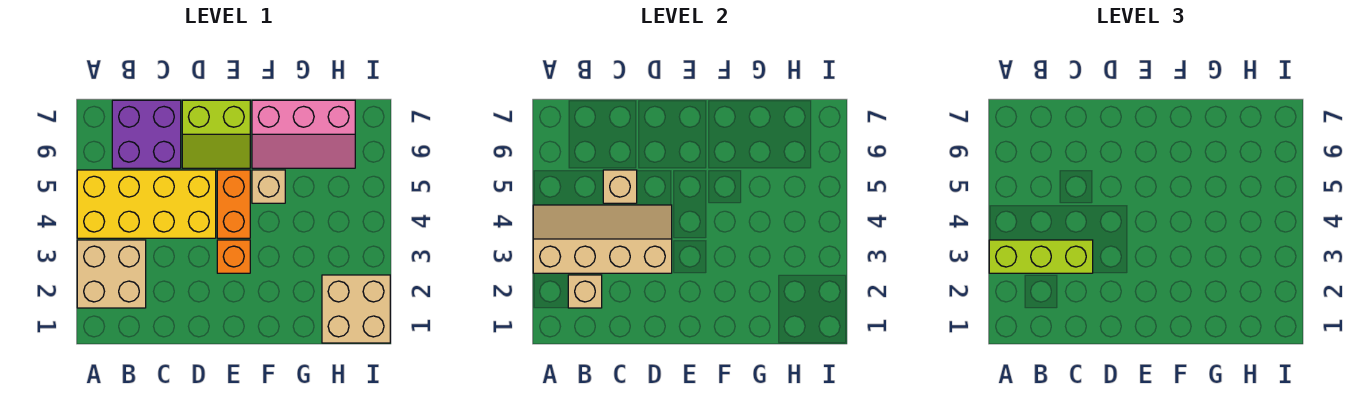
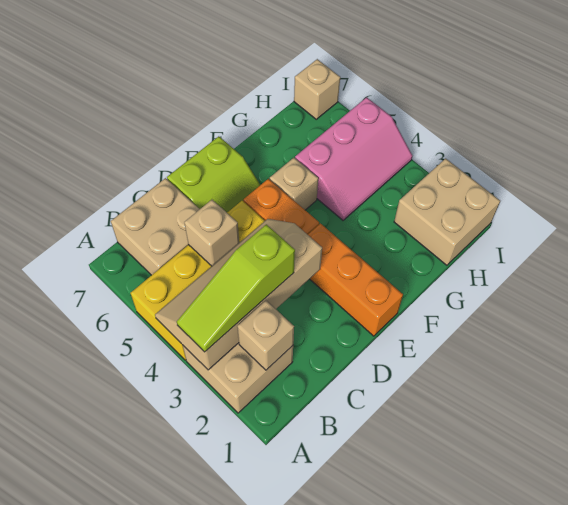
lime brick A3:C3 level 3 -> lime slope A3:C3 level 3 top C
purple brick B6:C7 level 1 -> tan brick B6:C7 level 1
orange brick E3 level 1 -> orange brick E1:E3 level 1
pink slope F6:H7 level 1 top 7 -> pink slope G4:I5 level 1 top 5
none -> tan brick I7 level 1

